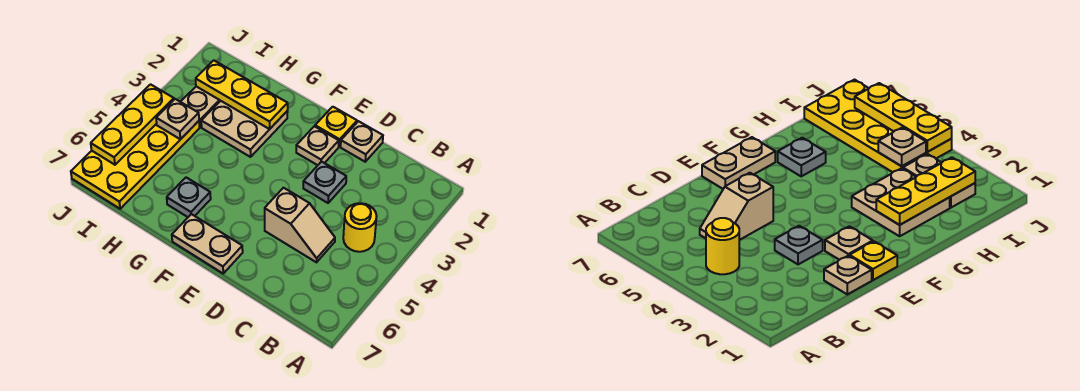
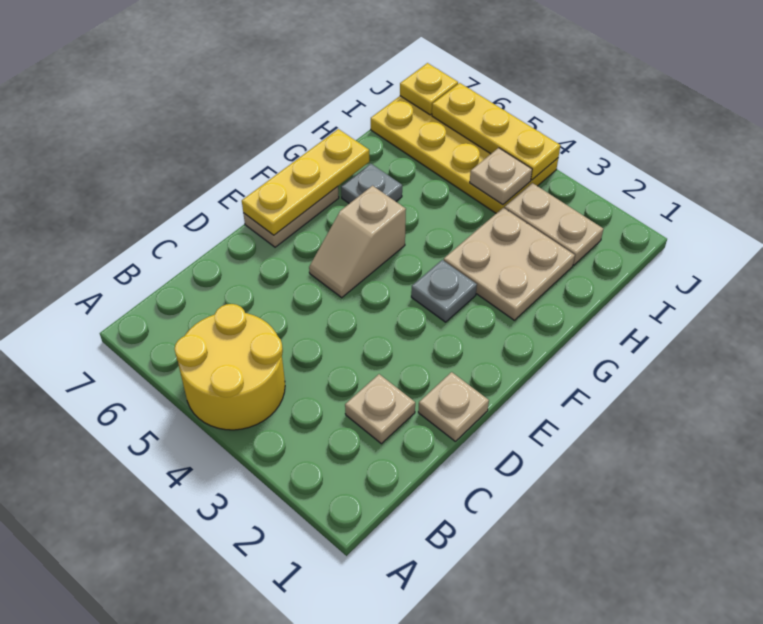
yellow round brick B4 level 1 -> yellow round brick A4:B5 level 1
tan slope C5:D5 level 1 top D -> tan slope E5:F5 level 1 top F
grey plate D3 level 1 -> grey plate F3 level 1
yellow plate E1 level 1 -> yellow plate J7 level 2
tan plate E2 level 1 -> tan plate C2 level 1
yellow plate G2:I2 level 2 -> yellow plate E7:G7 level 2

